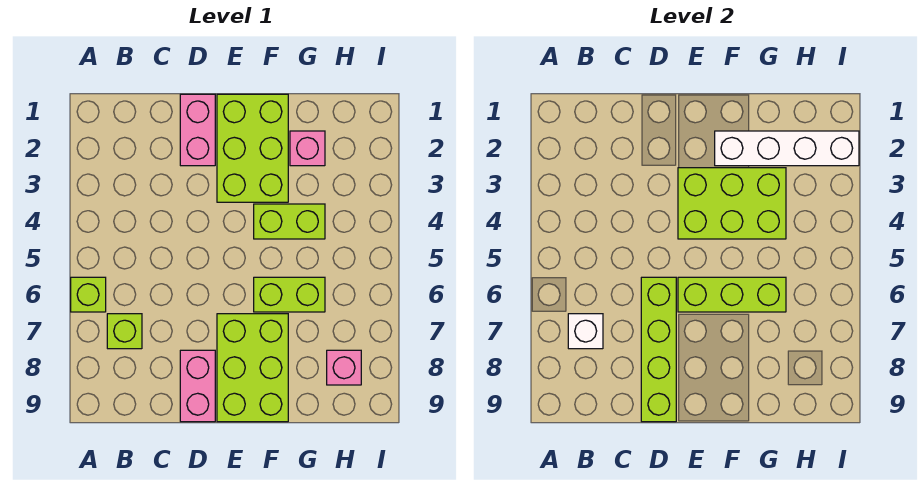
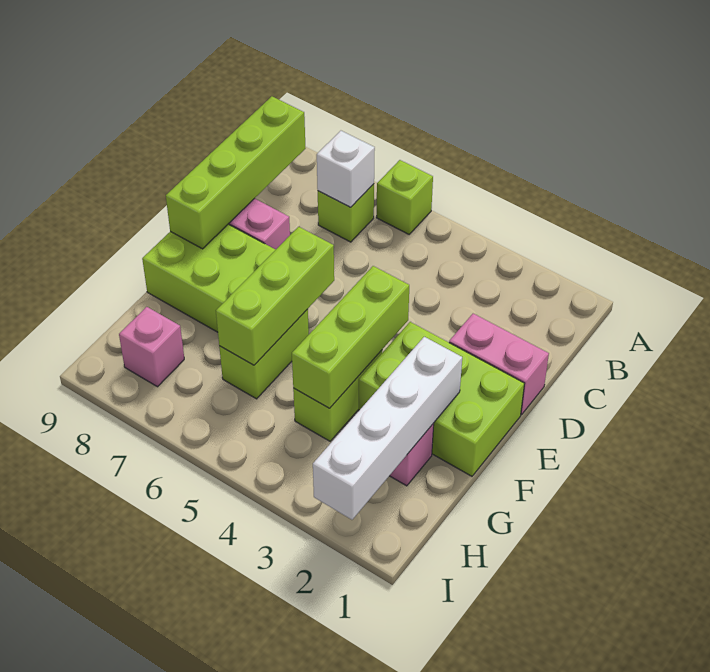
lime brick D6:D9 level 2 -> lime brick B9:E9 level 2
lime brick E3:G4 level 2 -> lime brick E4:G4 level 2

